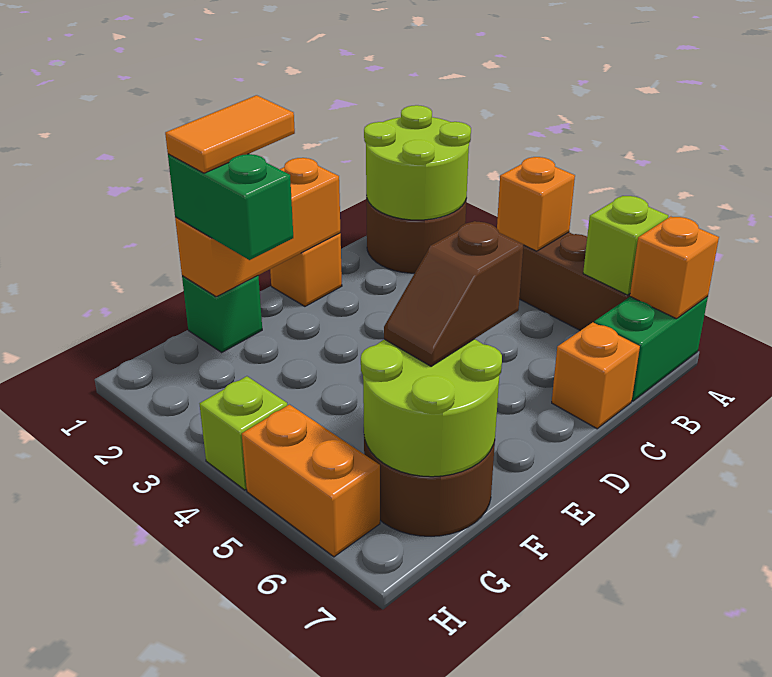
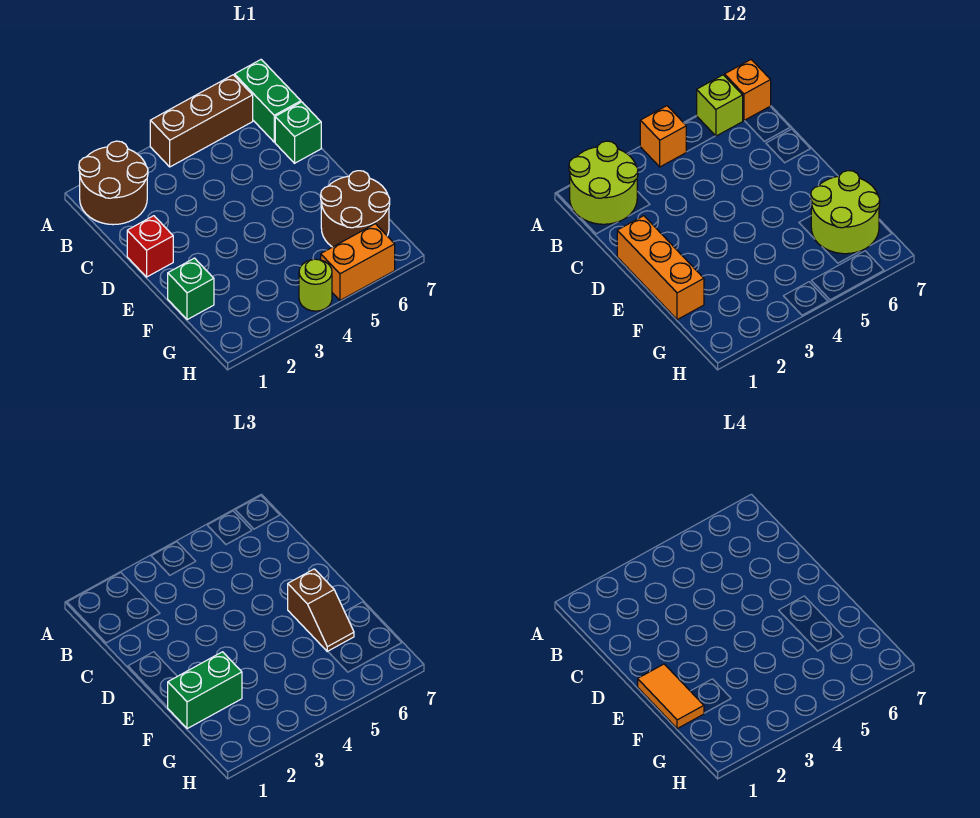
orange brick C7 level 1 -> green brick C7 level 1
orange brick D1 level 1 -> red brick D1 level 1
lime brick H4 level 1 -> lime round brick H4 level 1

